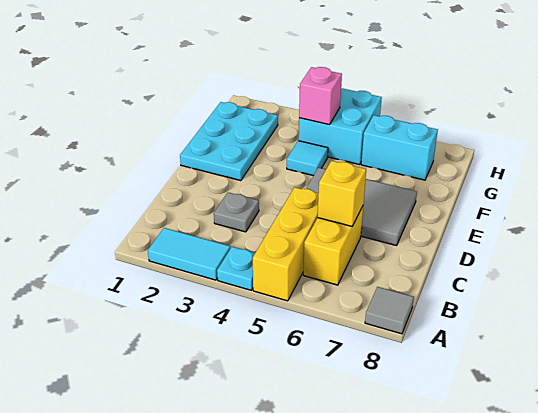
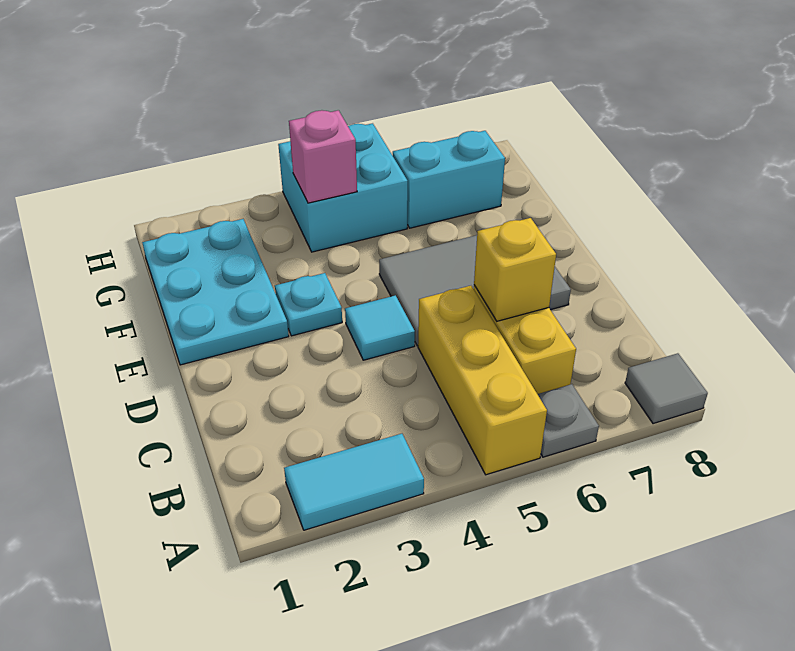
cyan plate A4 level 1 -> cyan plate E3 level 1
grey plate C3 level 1 -> grey plate A6 level 1
cyan tile F4 level 1 -> cyan tile D4 level 1

